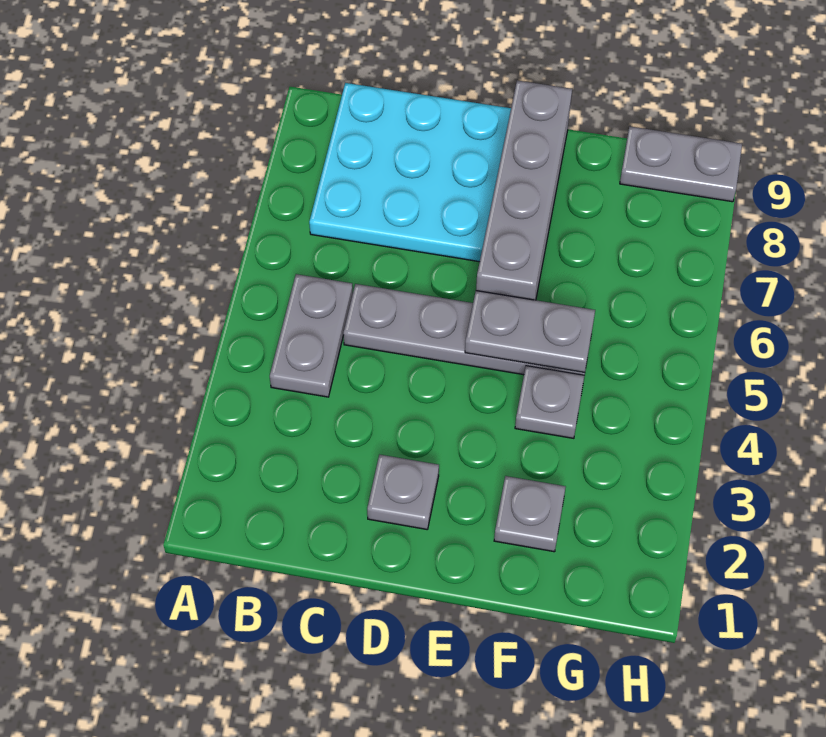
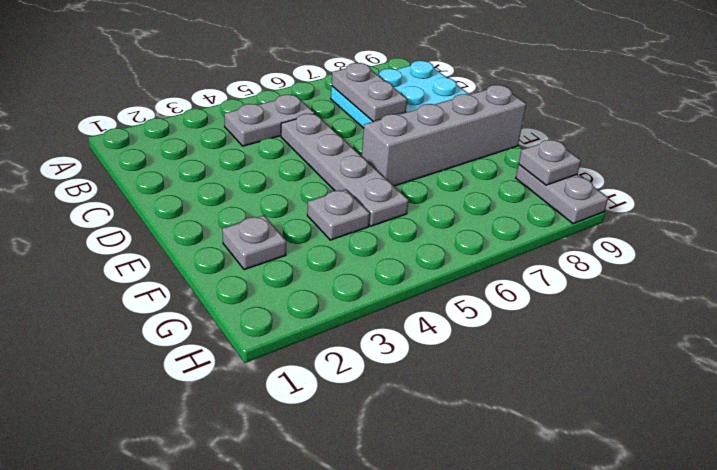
grey plate D2 level 1 -> grey plate G9 level 2
grey plate E5:F5 level 2 -> grey plate B7:C7 level 2

